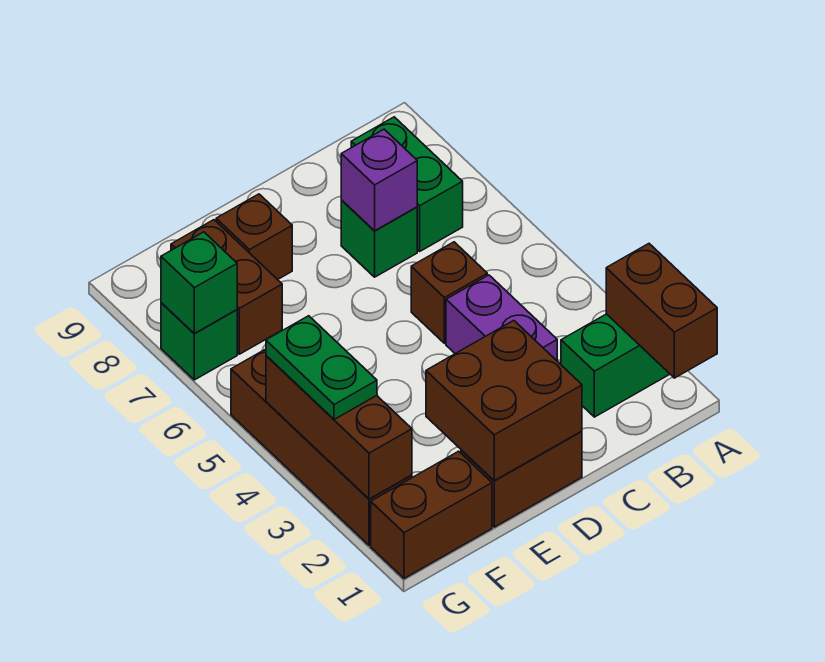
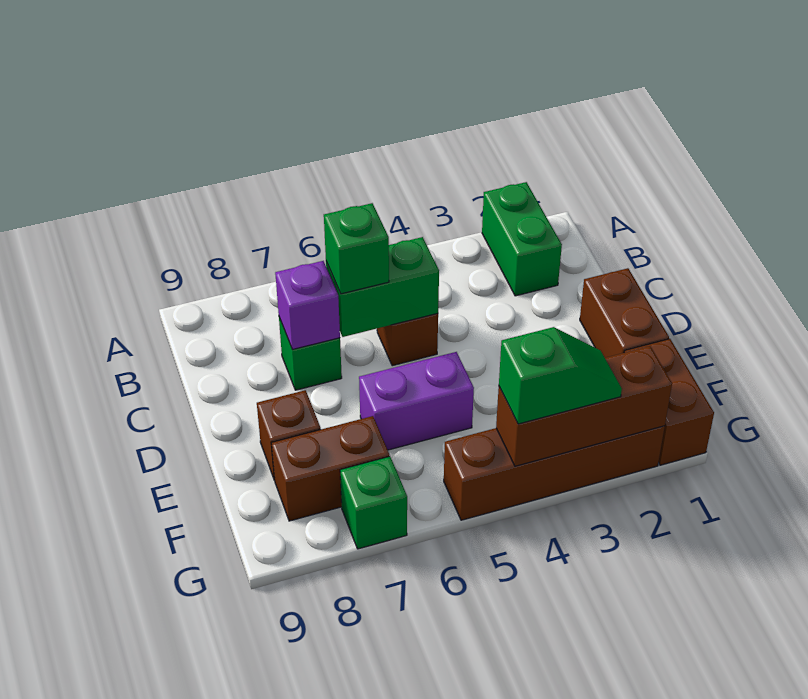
brown brick A1:A2 level 2 -> none
green brick B7:B8 level 1 -> green brick C5:C6 level 2
purple brick C3:C4 level 1 -> purple brick E5:E6 level 1
brown brick D1:E2 level 2 -> none
green plate G3:G4 level 3 -> green slope G3:G4 level 3 top 4
green brick G7 level 2 -> green brick C6 level 3

